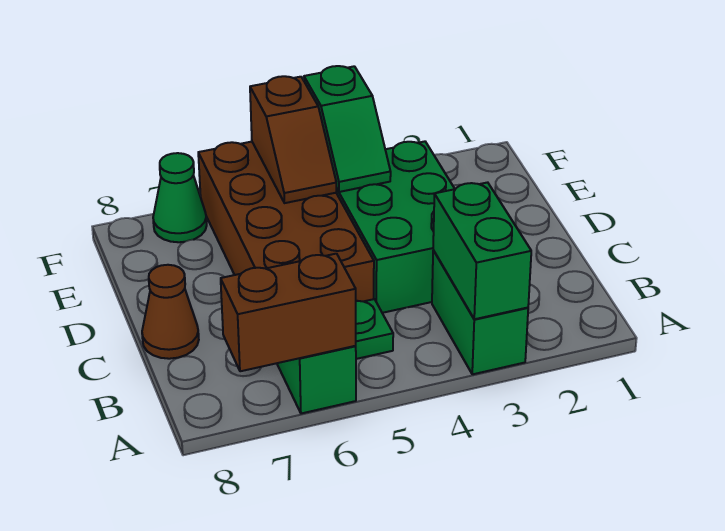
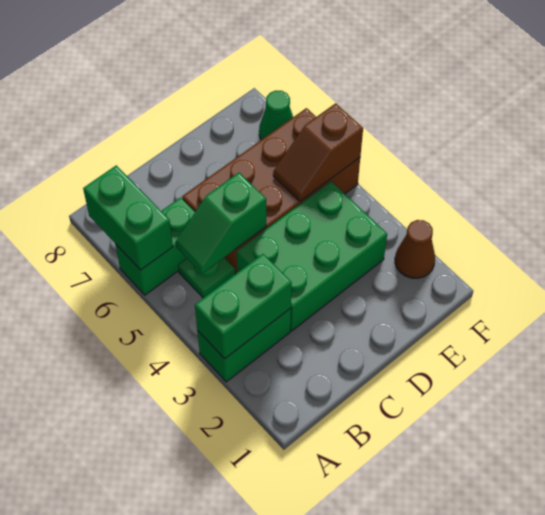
brown brick A6:A7 level 2 -> green brick A6:A7 level 2
brown cone C8 level 1 -> brown cone F2 level 1
green slope E4:F4 level 2 top F -> green slope B5:C5 level 2 top C

